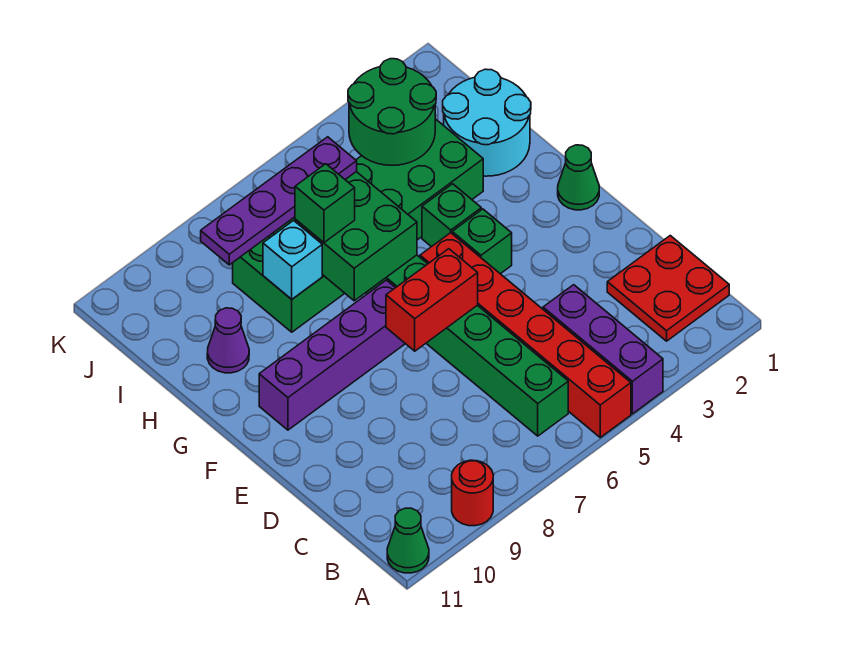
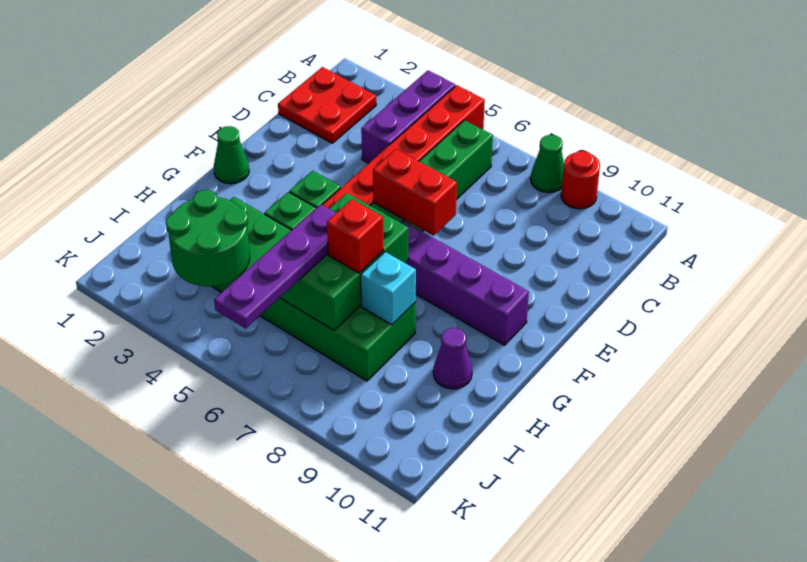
green cone A11 level 1 -> green cone A8 level 1
cyan round brick H1:I2 level 1 -> none
green brick H7 level 3 -> red brick H7 level 3
purple plate I6:I9 level 3 -> purple plate H6:K6 level 3

